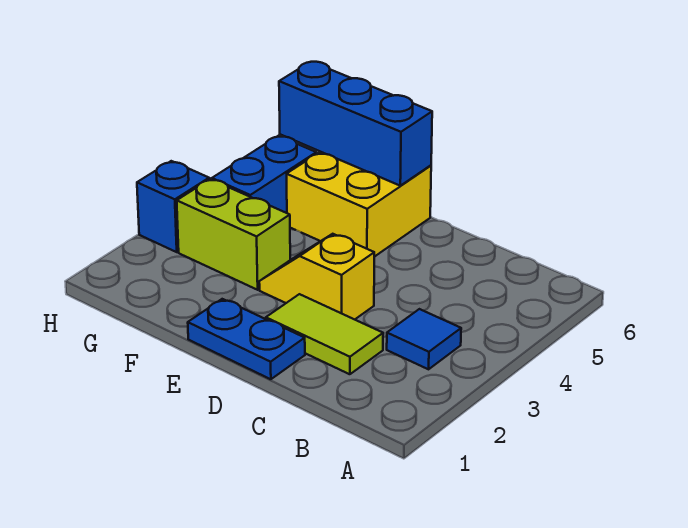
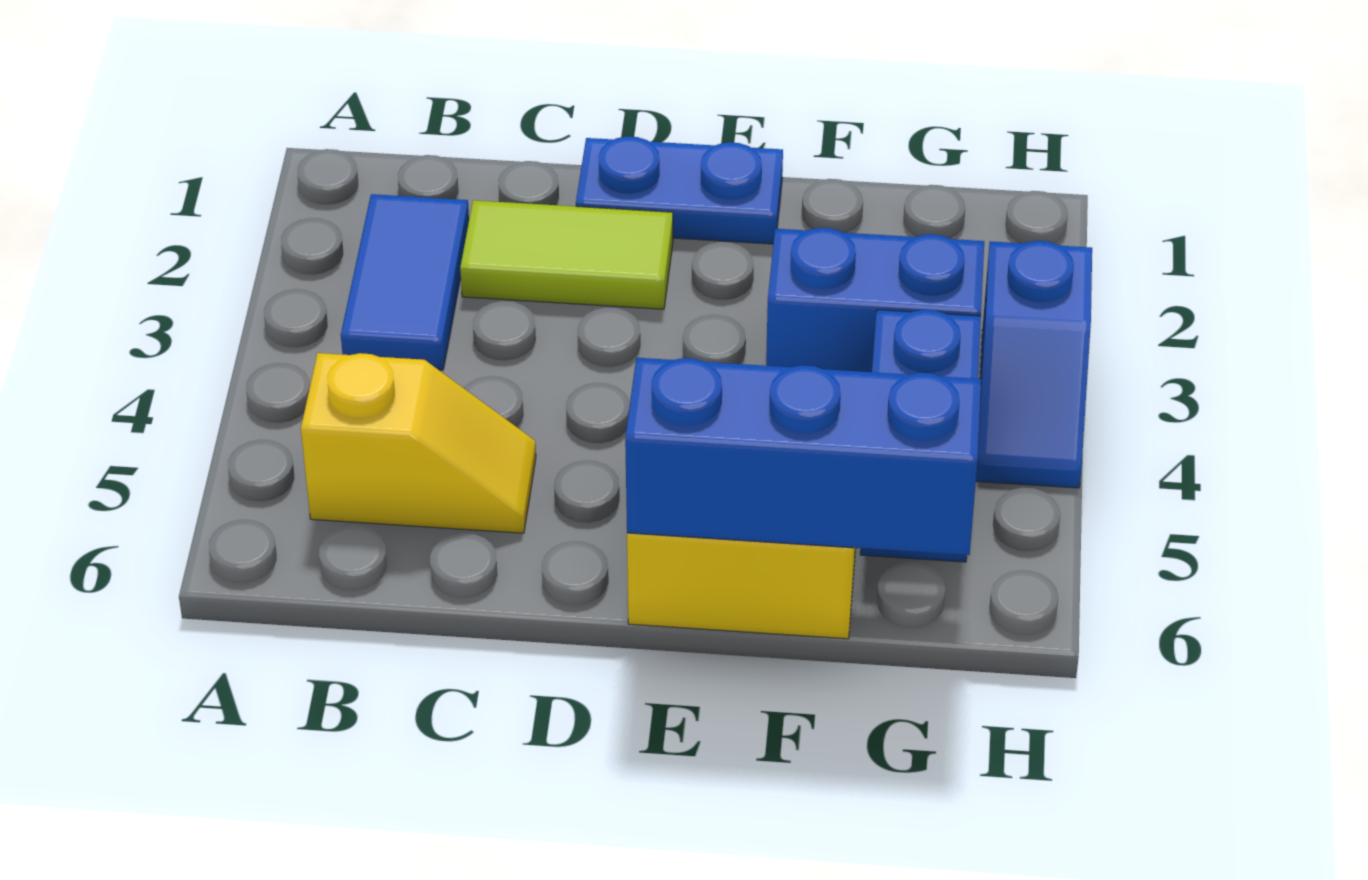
blue tile B3 level 1 -> blue tile B2:B3 level 1
yellow slope D3:E3 level 1 top D -> yellow slope B5:C5 level 1 top B
lime brick F3:G3 level 1 -> blue brick F3:G3 level 1

